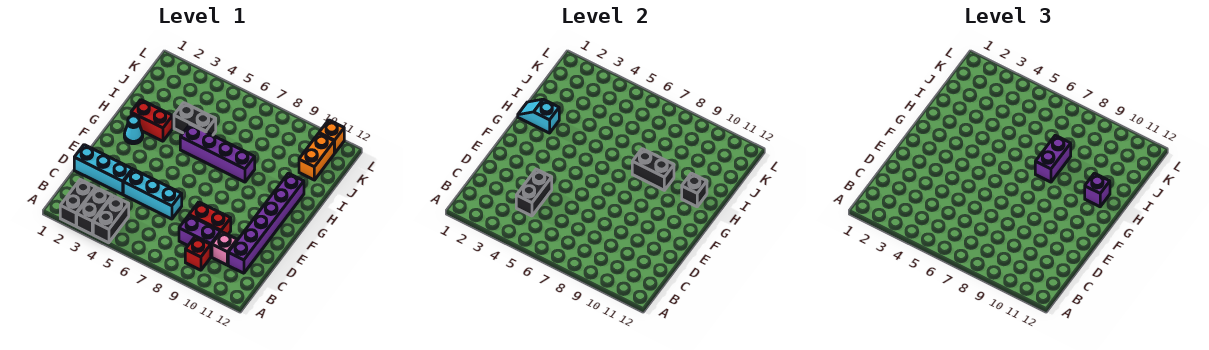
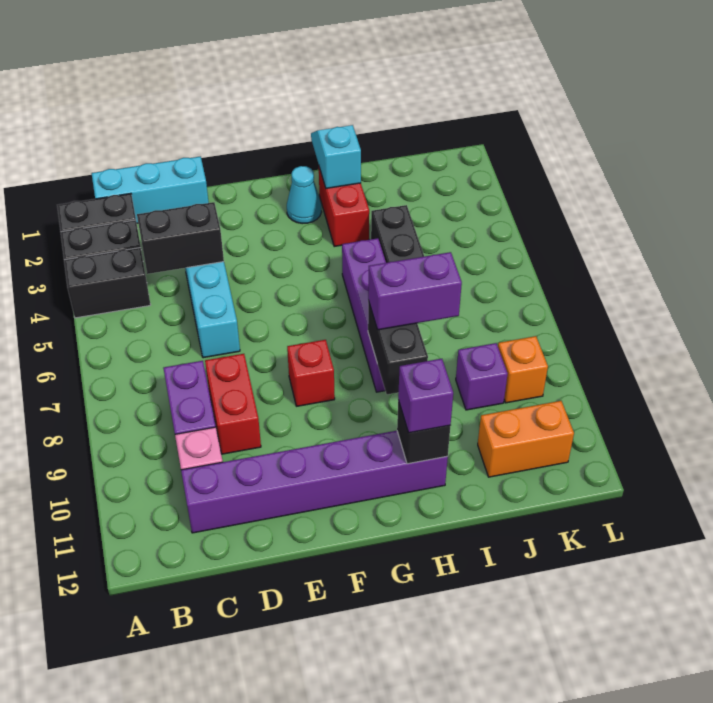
red brick B9 level 1 -> red brick F8 level 1
cyan brick D1:D3 level 1 -> cyan brick B1:D1 level 1
none -> purple brick J9 level 1
orange brick L11 level 1 -> orange brick K9 level 1

